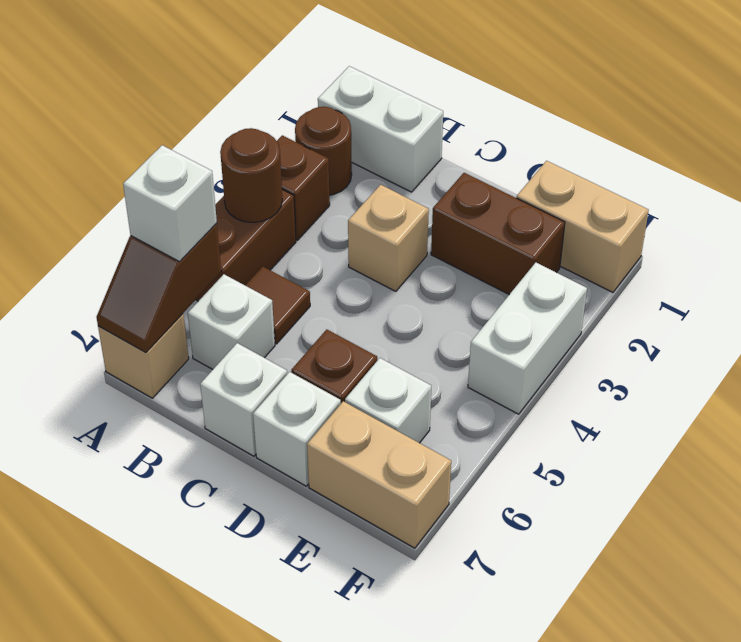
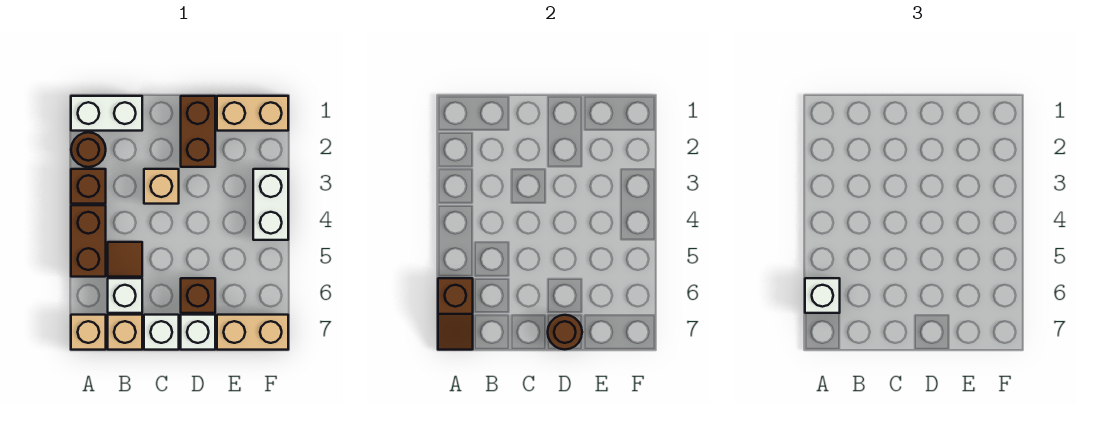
brown round brick A4 level 2 -> brown round brick D7 level 2
none -> tan brick B7 level 1
brown brick D2:E2 level 1 -> brown brick D1:D2 level 1
white brick E6 level 1 -> none

